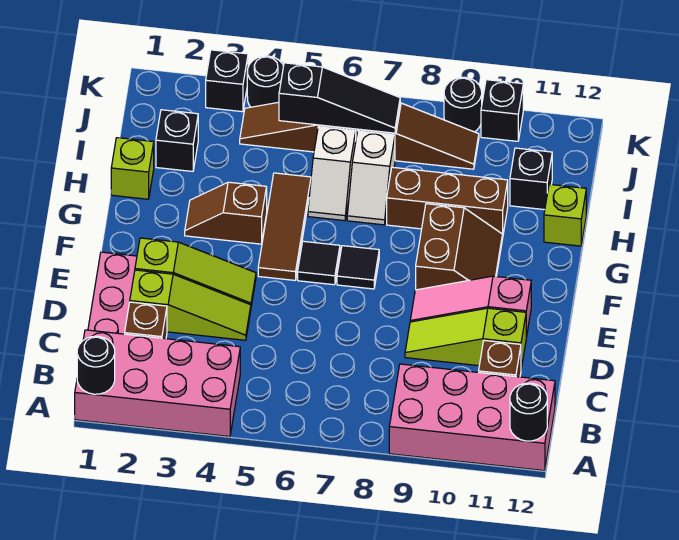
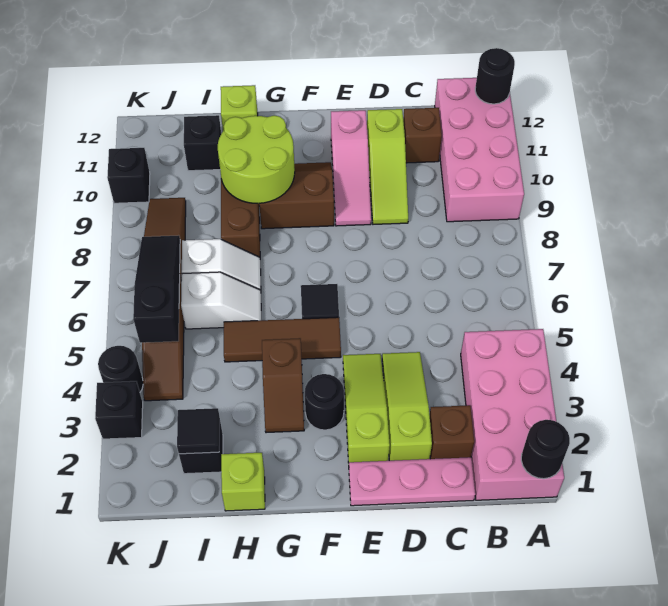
black tile F7 level 1 -> black tile I2 level 2
none -> lime round brick G9:H10 level 2
black round brick K9 level 1 -> black round brick F3 level 1

